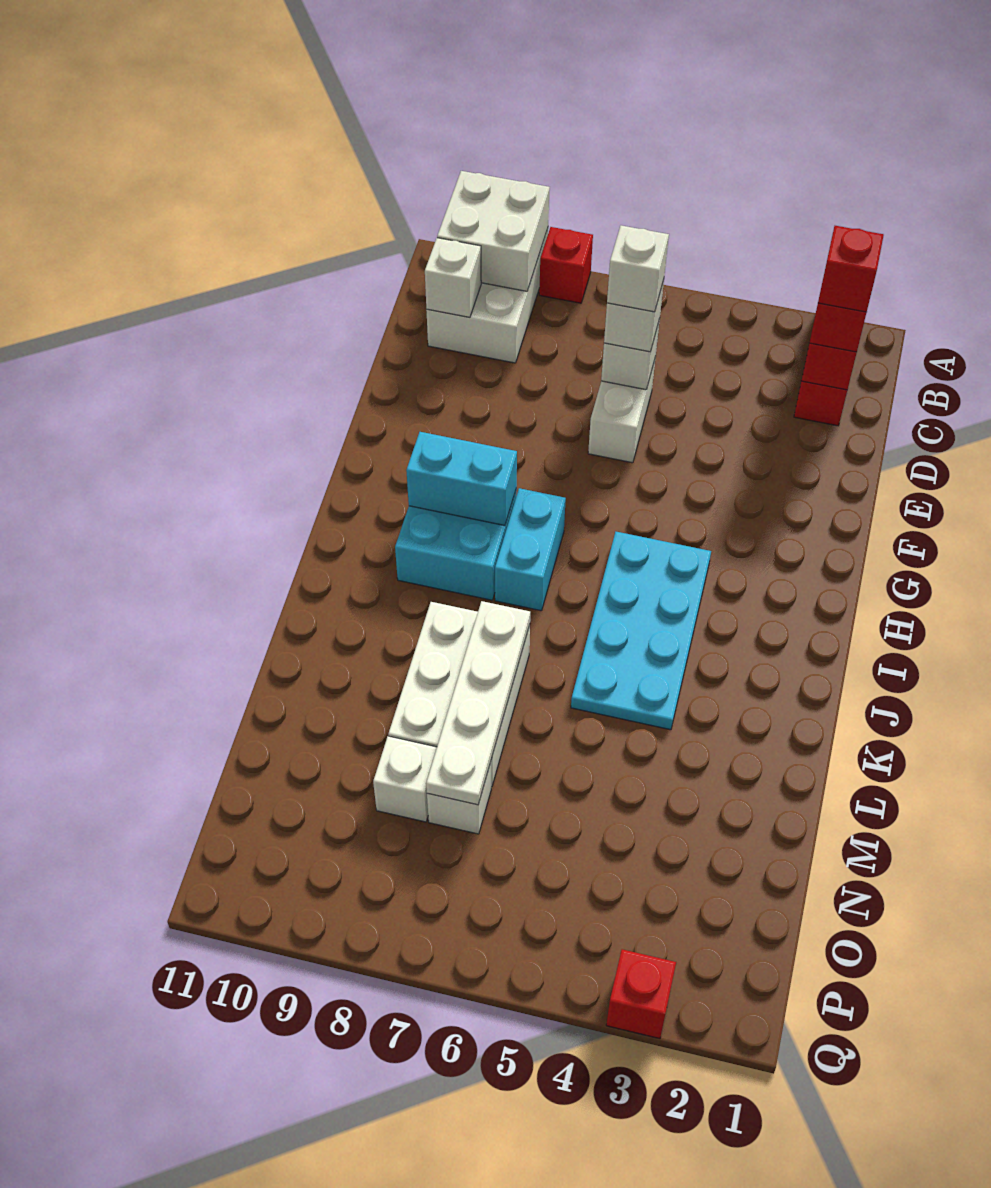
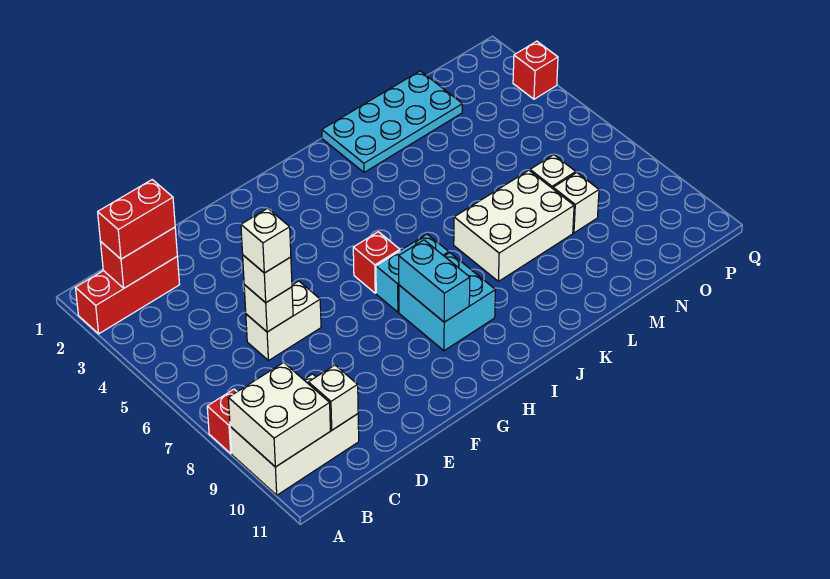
red brick C2 level 4 -> red brick H6 level 1
cyan plate H4:K5 level 1 -> cyan plate K1:N2 level 1
white plate K7:N7 level 2 -> none

